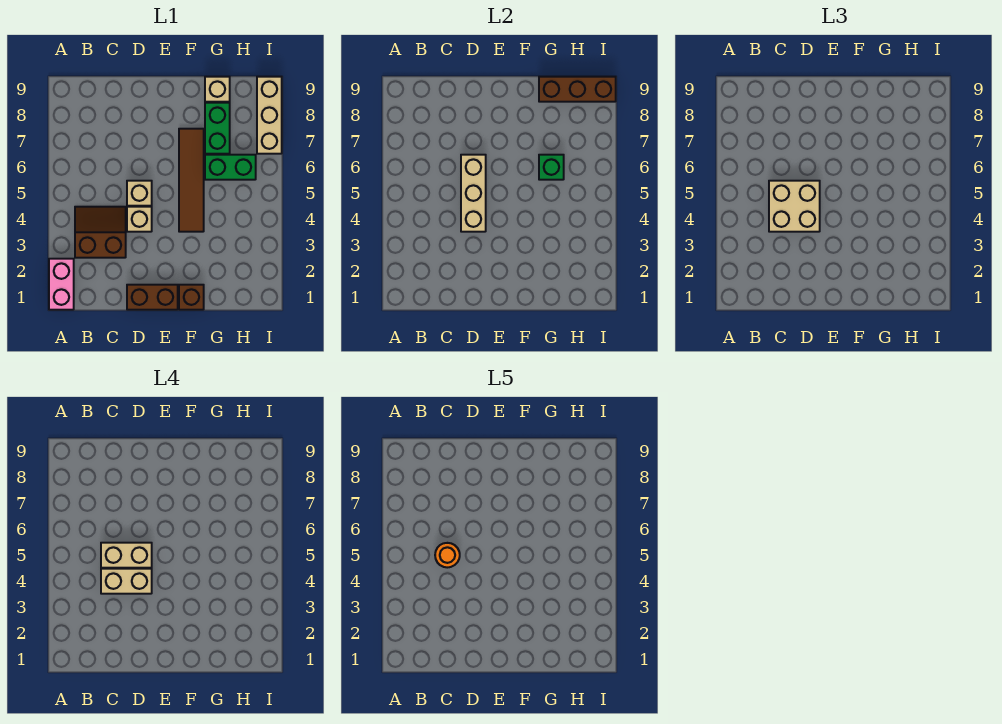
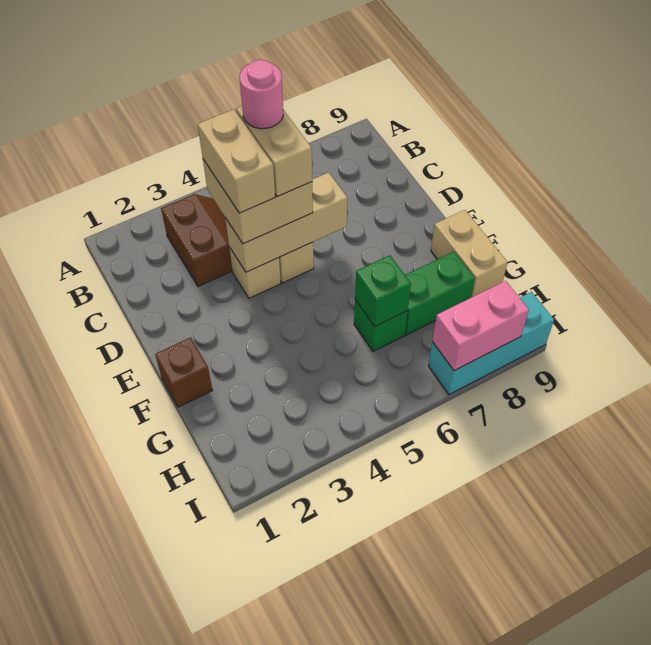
pink brick A1:A2 level 1 -> pink brick I7:I8 level 2
orange round brick C5 level 5 -> pink round brick C5 level 5
brown brick D1:E1 level 1 -> none
brown tile F4:F7 level 1 -> none
green brick G6:H6 level 1 -> green brick G6 level 1
tan brick G9 level 1 -> tan brick F9:G9 level 1
brown brick G9:I9 level 2 -> none
tan brick I7:I9 level 1 -> cyan brick I7:I9 level 1

